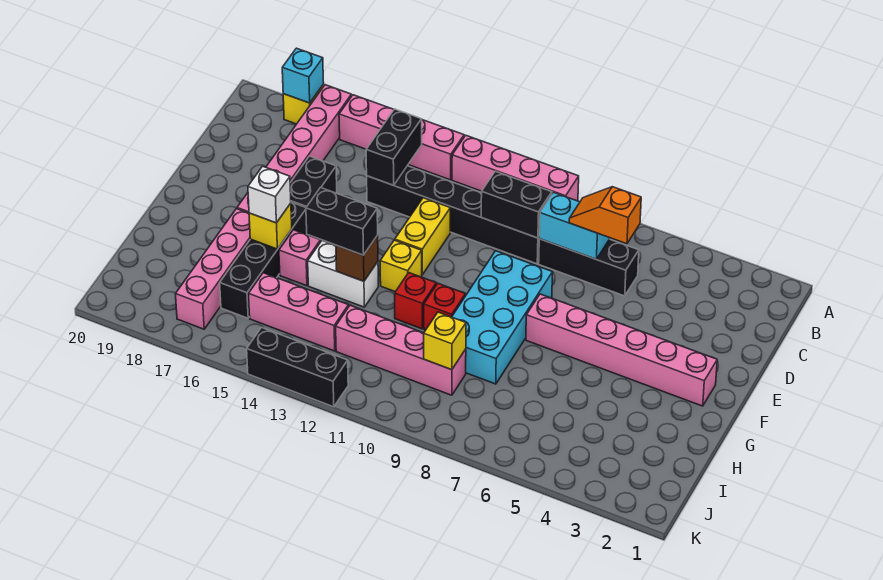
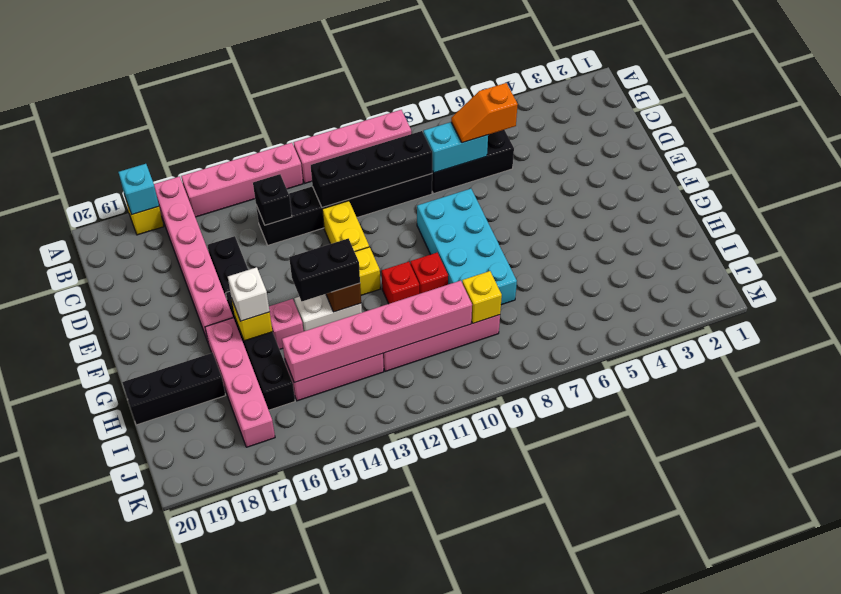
black brick B14:C14 level 2 -> black brick C14 level 2
black brick C9:C10 level 2 -> black brick C9:C12 level 2
pink brick F2:F7 level 1 -> pink brick I10:I15 level 2
black brick K12:K14 level 1 -> black brick H18:H20 level 1

